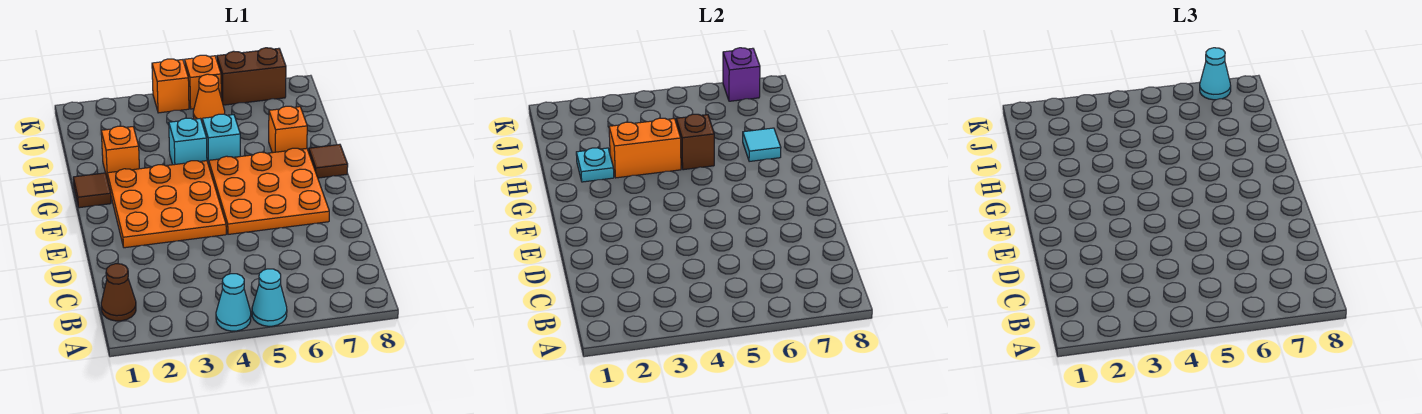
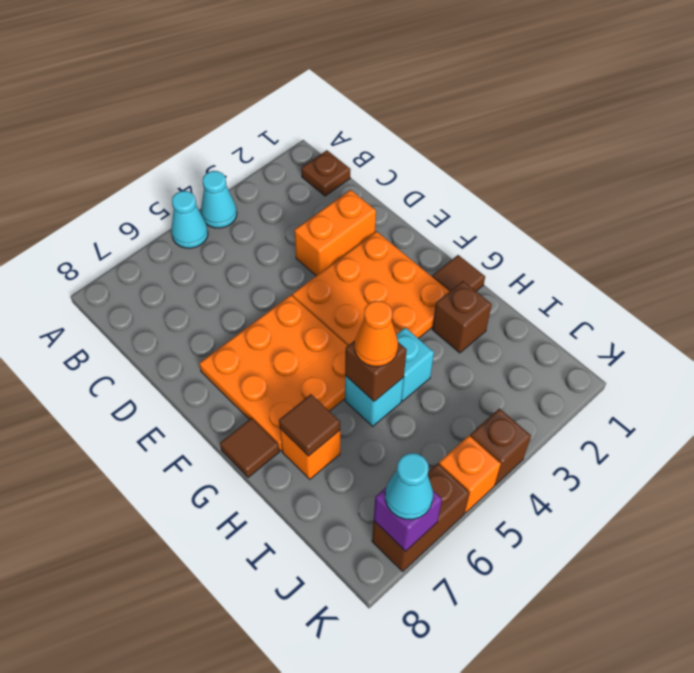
brown cone B1 level 1 -> brown plate B1 level 1
orange brick H2 level 1 -> brown brick H2 level 1
cyan plate H2 level 2 -> none
orange brick H3:H4 level 2 -> orange brick D2:D3 level 1
cyan tile H7 level 2 -> brown tile H7 level 2
orange cone J5 level 1 -> orange cone H5 level 3
orange brick K4 level 1 -> brown brick K4 level 1

